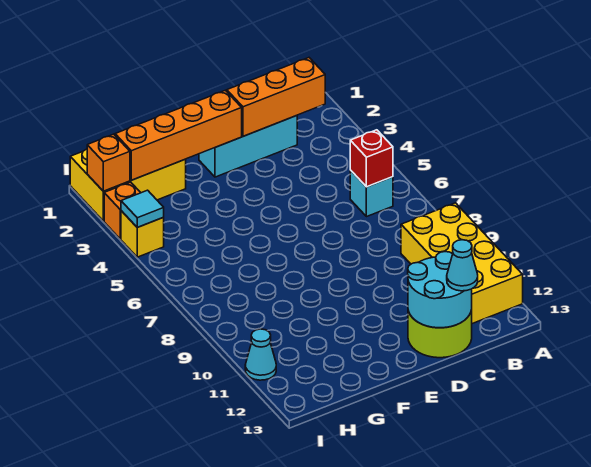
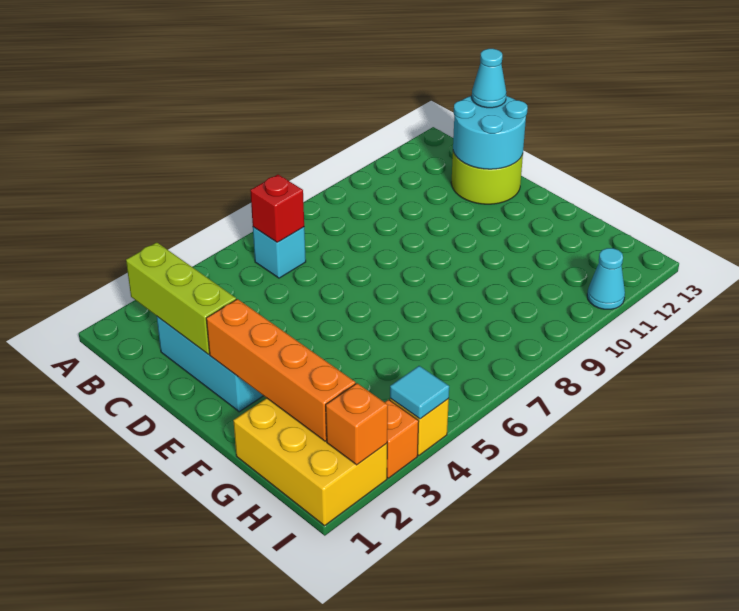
yellow brick A9:B12 level 1 -> none
orange brick B2:D2 level 2 -> lime brick B2:D2 level 2

